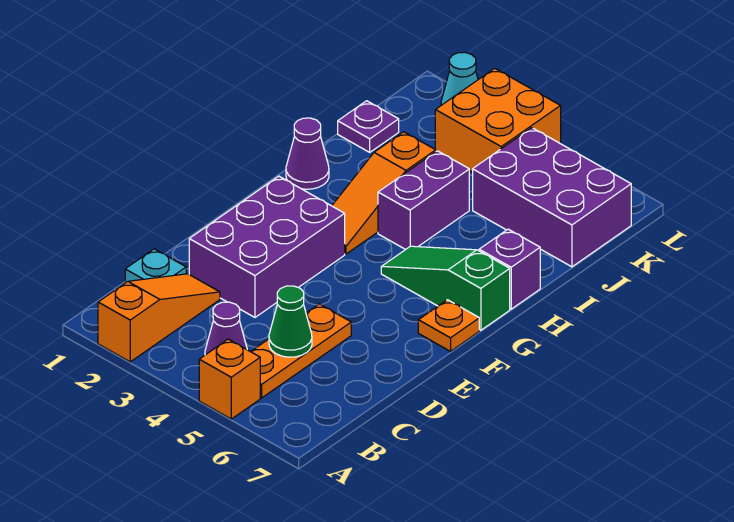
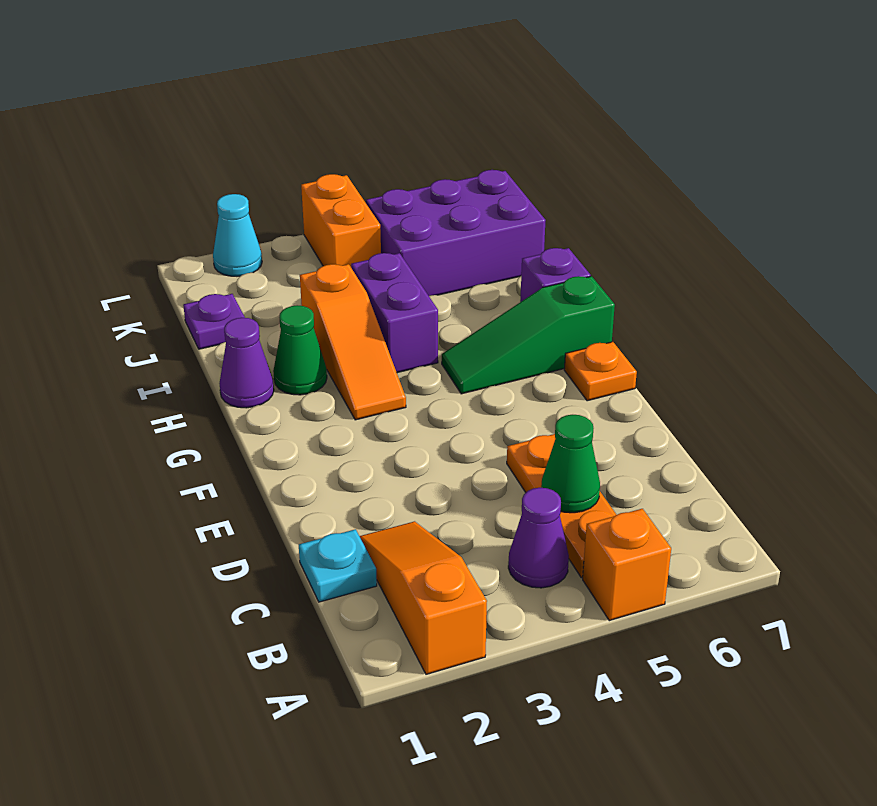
purple brick D2:F3 level 1 -> none
none -> green cone H2 level 1
orange brick K3:L4 level 1 -> orange brick K4:L4 level 1

